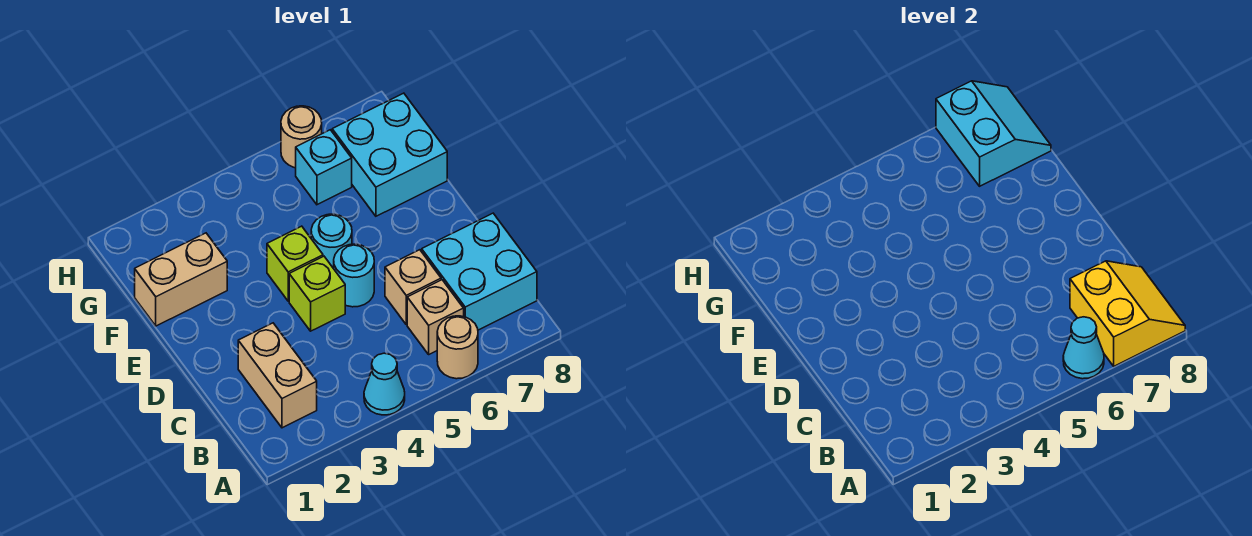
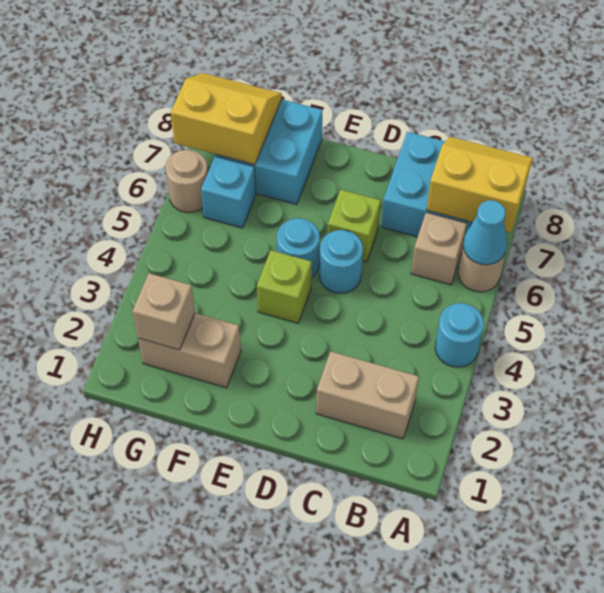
cyan cone A4 level 1 -> cyan round brick A4 level 1
tan brick C6 level 1 -> tan brick G2 level 2
lime brick D4 level 1 -> lime brick D6 level 1
tan brick F1:F2 level 1 -> tan brick F2:G2 level 1
cyan slope G7:H8 level 2 top 7 -> yellow slope G7:H8 level 2 top 7

